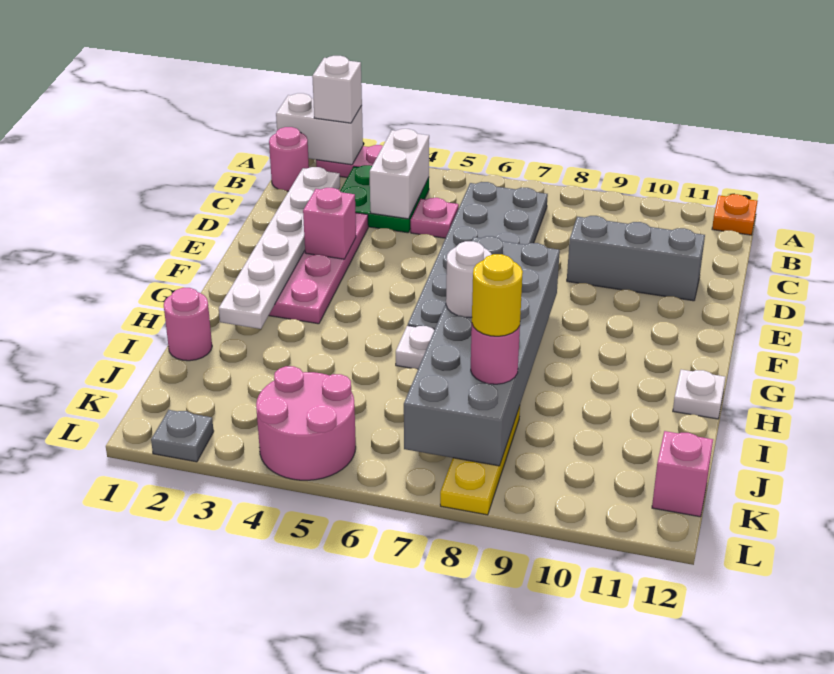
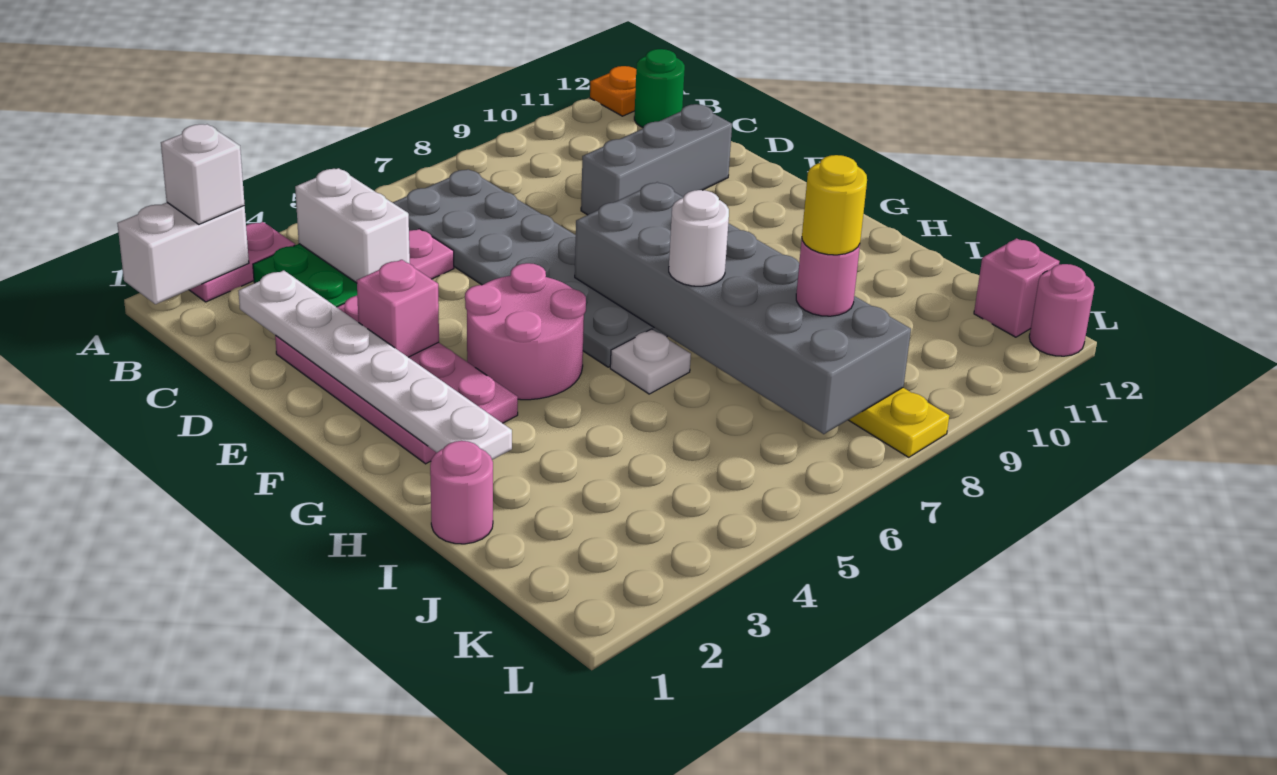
pink round brick B1 level 1 -> pink round brick L12 level 1
none -> green round brick B12 level 1
white plate H12 level 1 -> none
pink round brick K4:L5 level 1 -> pink round brick F4:G5 level 1
grey plate L2 level 1 -> none

